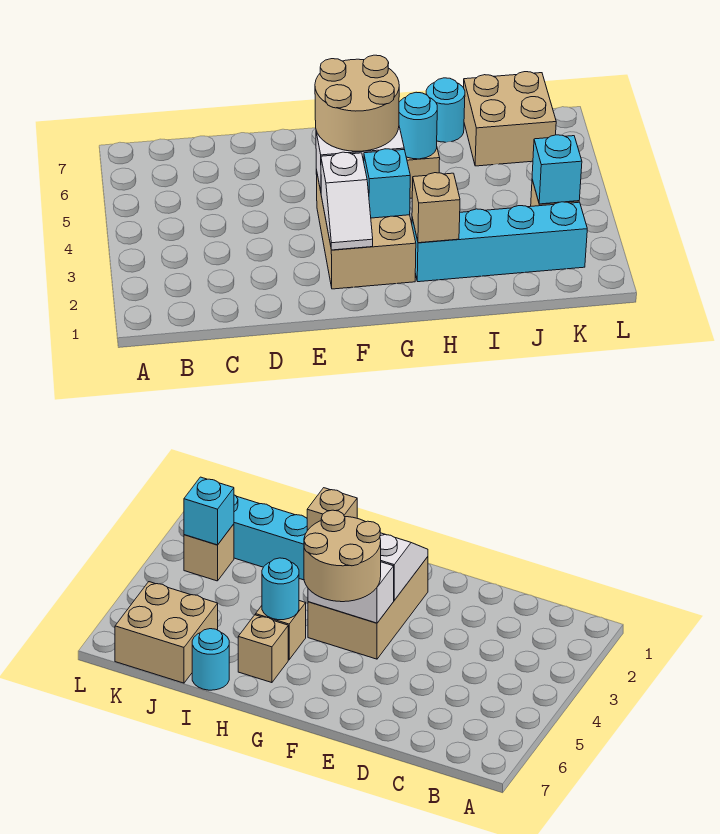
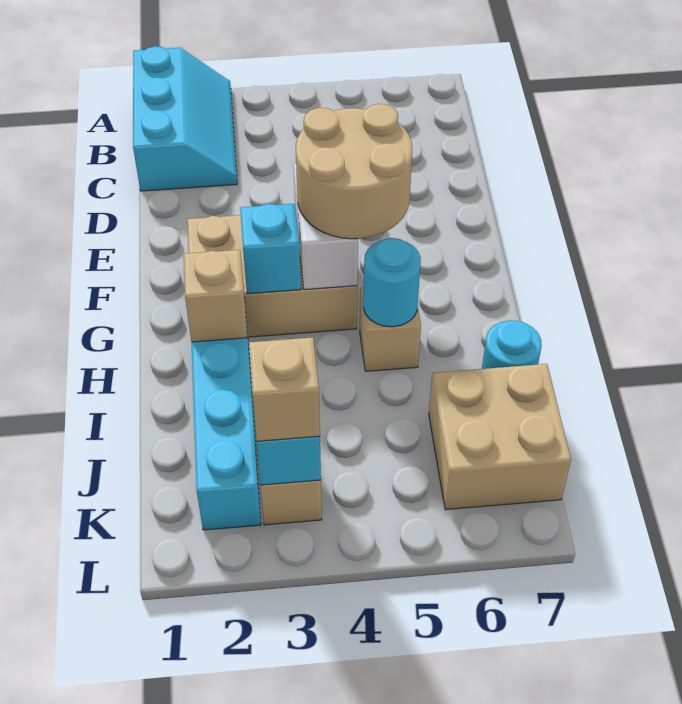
none -> cyan slope A1:C2 level 1 top 1
white slope F2:F3 level 2 top 3 -> none
tan brick H6 level 1 -> tan brick K3 level 3

